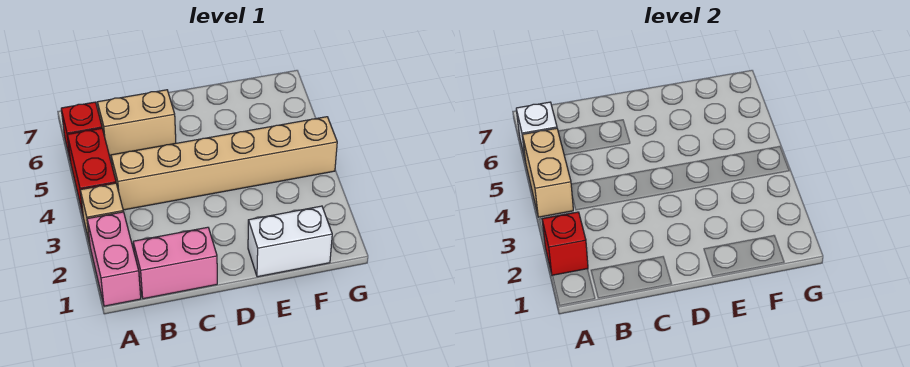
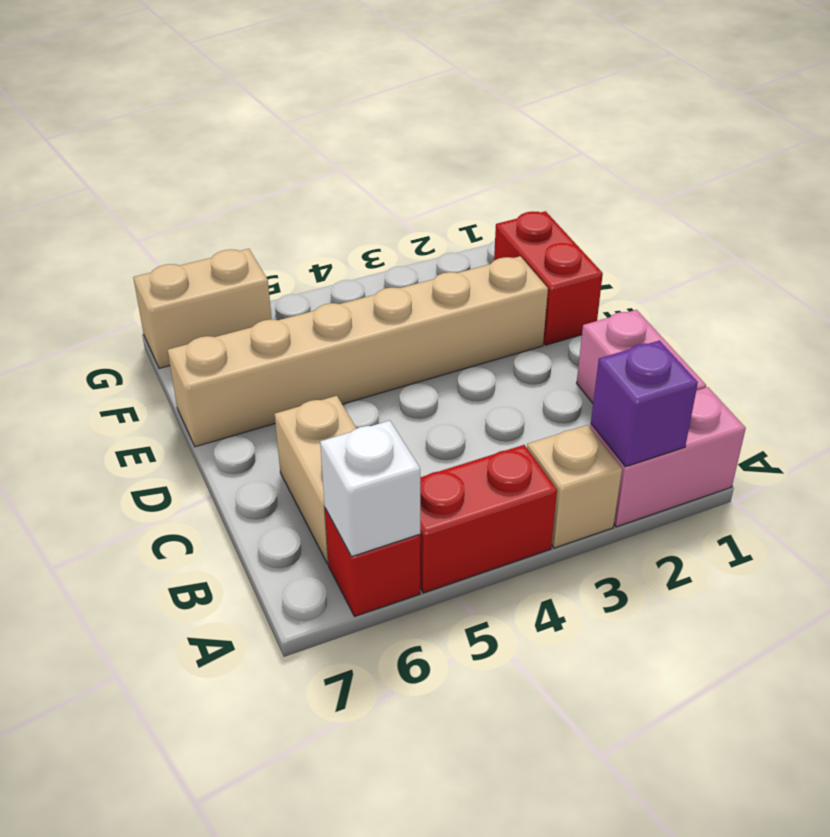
red brick A2 level 2 -> purple brick A2 level 2
tan brick A4:A5 level 2 -> tan brick G6:G7 level 1
tan brick B4:G4 level 1 -> tan brick E2:E7 level 1
white brick E1:F1 level 1 -> red brick E1:F1 level 1

